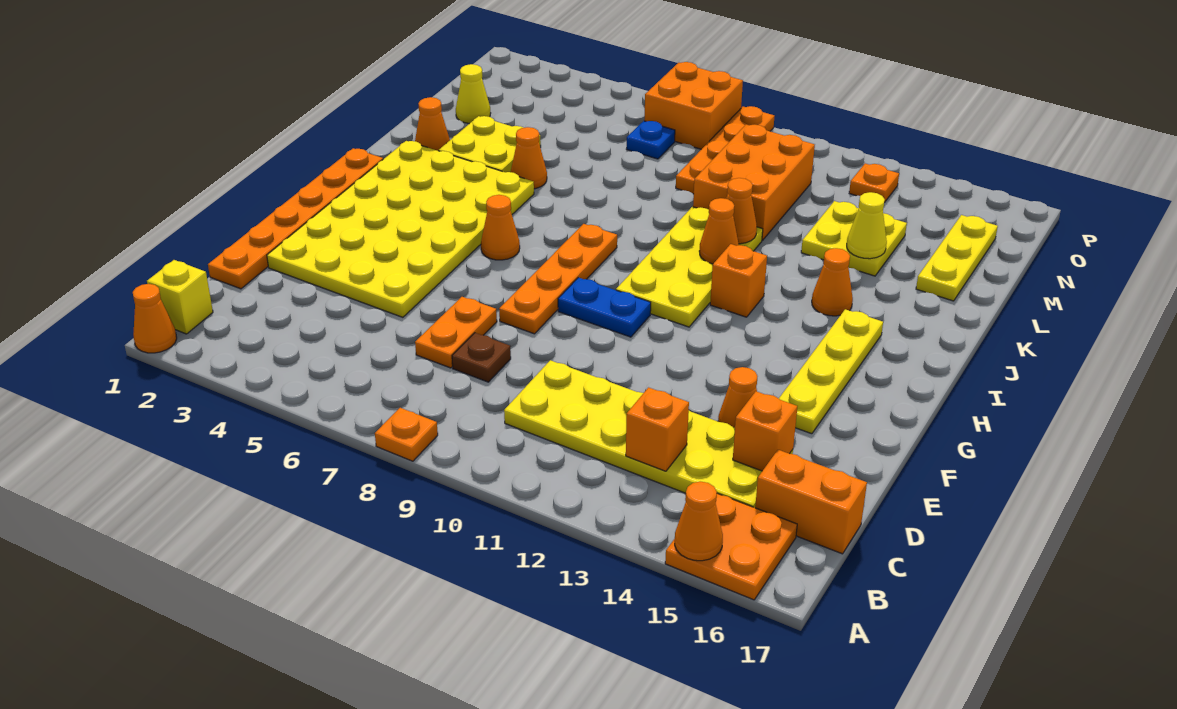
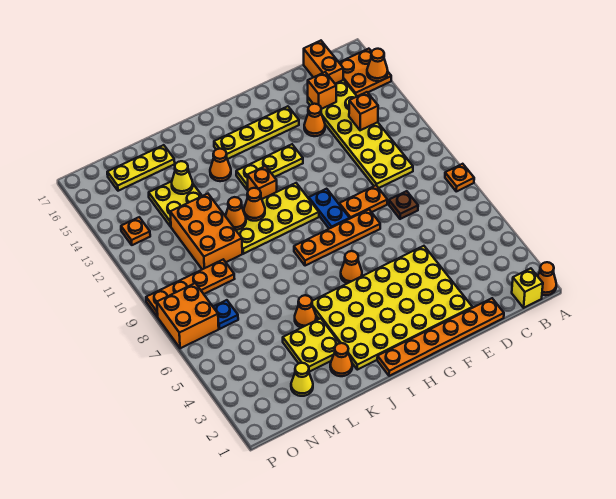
orange plate D7:E7 level 1 -> orange plate E9:F9 level 1
none -> yellow plate G13:I13 level 1
orange brick L10:N11 level 1 -> orange brick L10:M12 level 1

